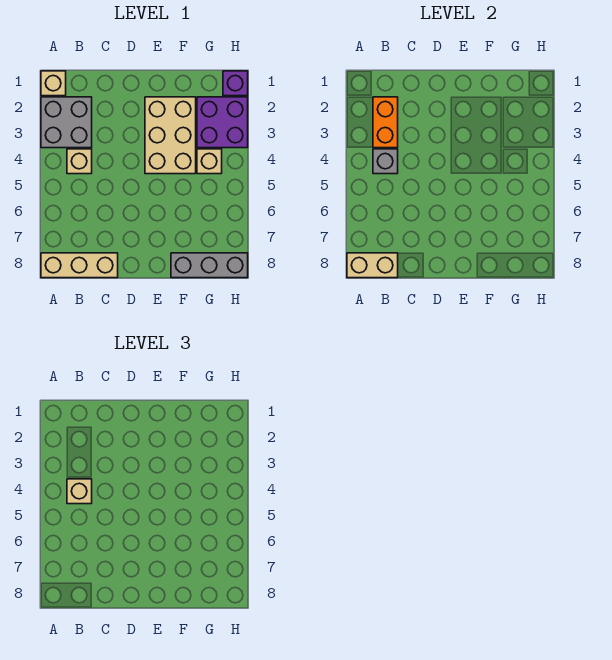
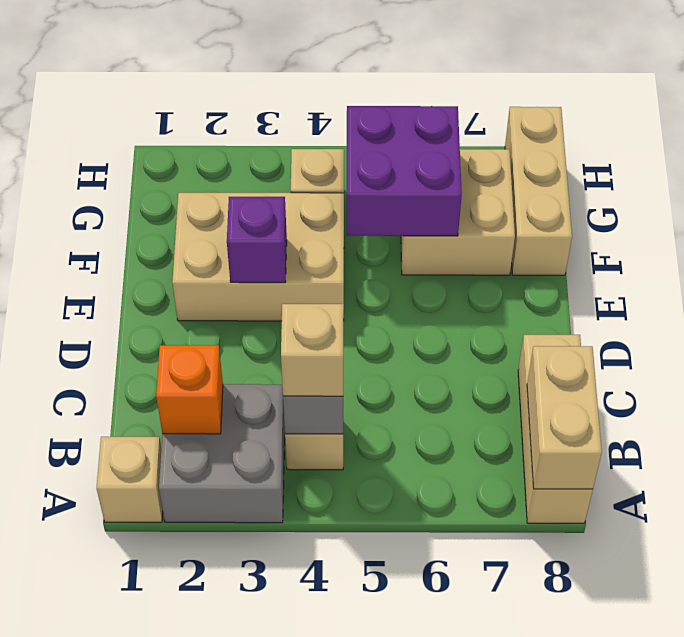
orange brick B2:B3 level 2 -> orange brick B2 level 2
none -> tan brick F6:G7 level 1
grey brick F8:H8 level 1 -> tan brick F8:H8 level 1
purple brick G2:H3 level 1 -> purple brick F5:G6 level 2
purple brick H1 level 1 -> purple brick E3 level 2

